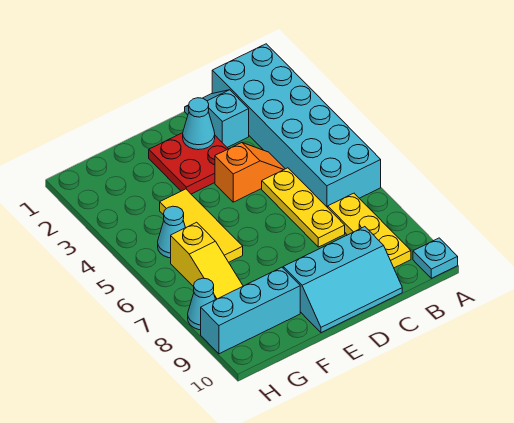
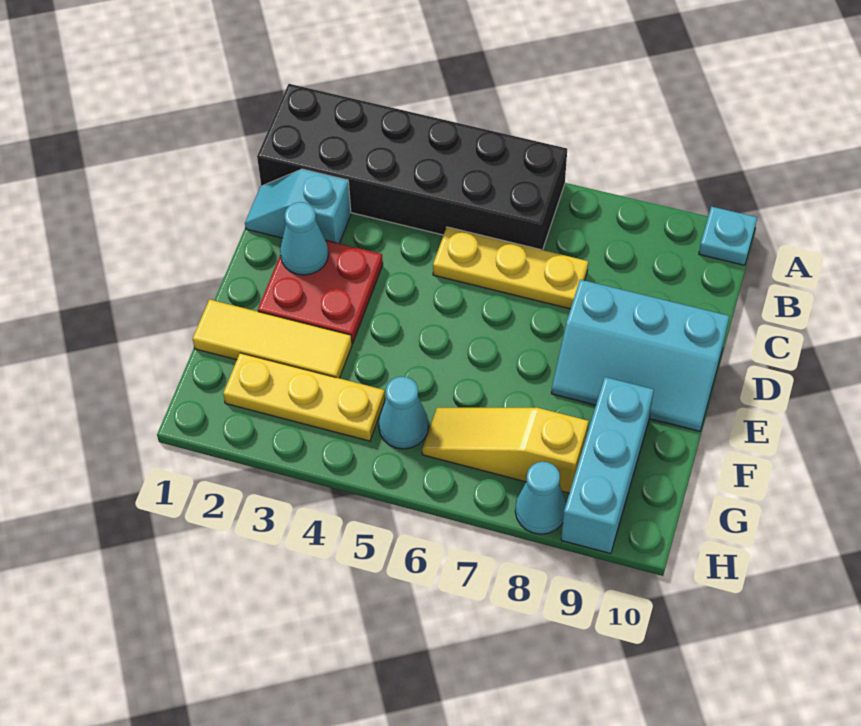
cyan brick A1:B6 level 1 -> black brick A1:B6 level 1
yellow plate B7:B9 level 1 -> yellow plate G2:G4 level 1
orange slope C4:D4 level 1 top D -> none
cyan slope C9:E10 level 1 top 9 -> cyan slope D8:E10 level 1 top D
yellow tile F4:F6 level 1 -> yellow tile F1:F3 level 1
yellow slope G6:G8 level 1 top 6 -> yellow slope G6:G8 level 1 top 8

